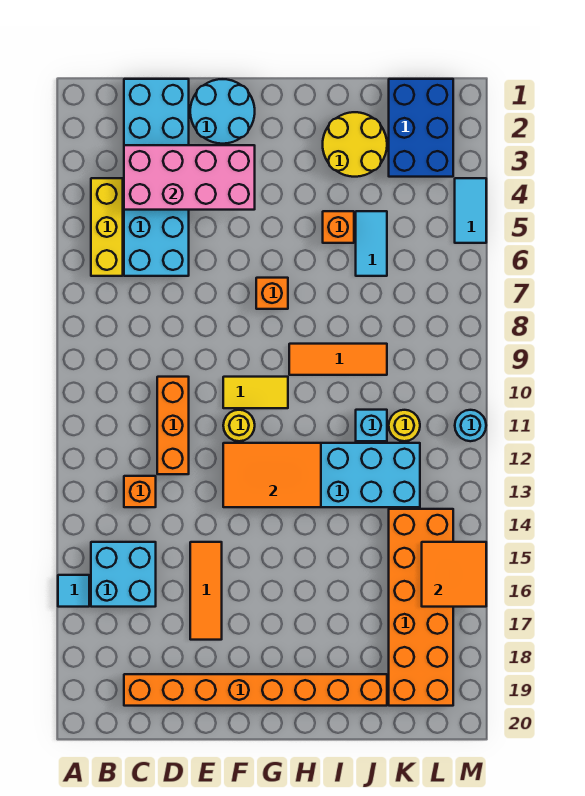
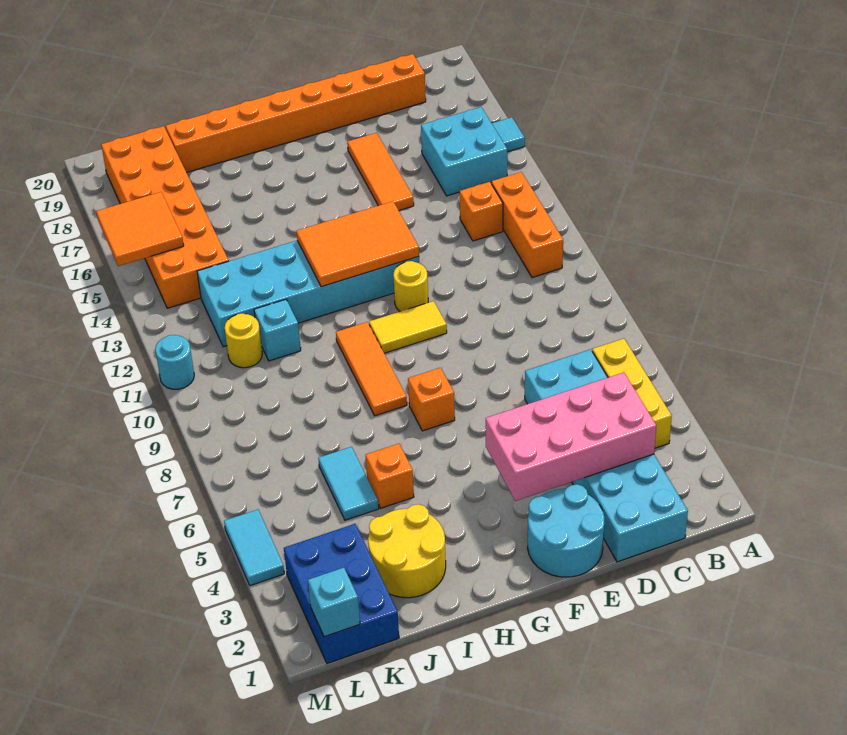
orange brick D10:D12 level 1 -> orange brick B11:B13 level 1
orange tile H9:J9 level 1 -> orange tile H8:H10 level 1
none -> cyan brick L1 level 2

